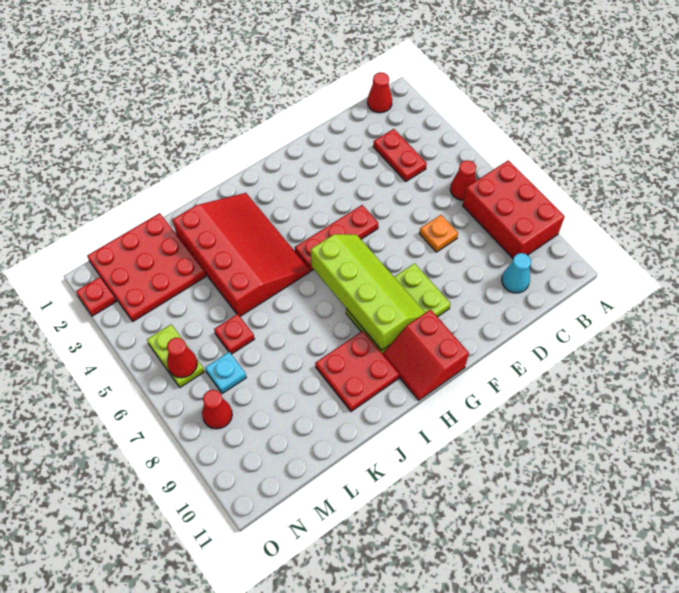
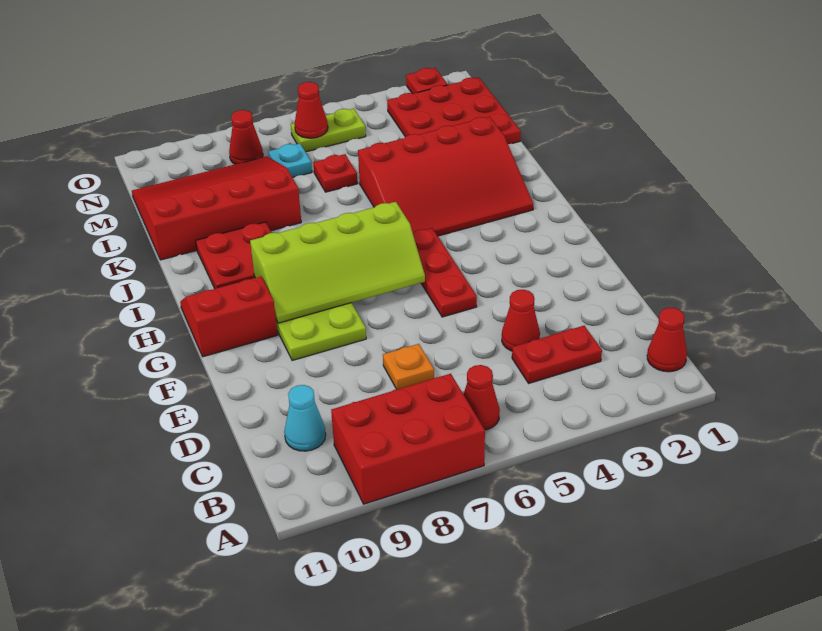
none -> red cone D4 level 1
none -> red slope K8:M11 level 1 top K

